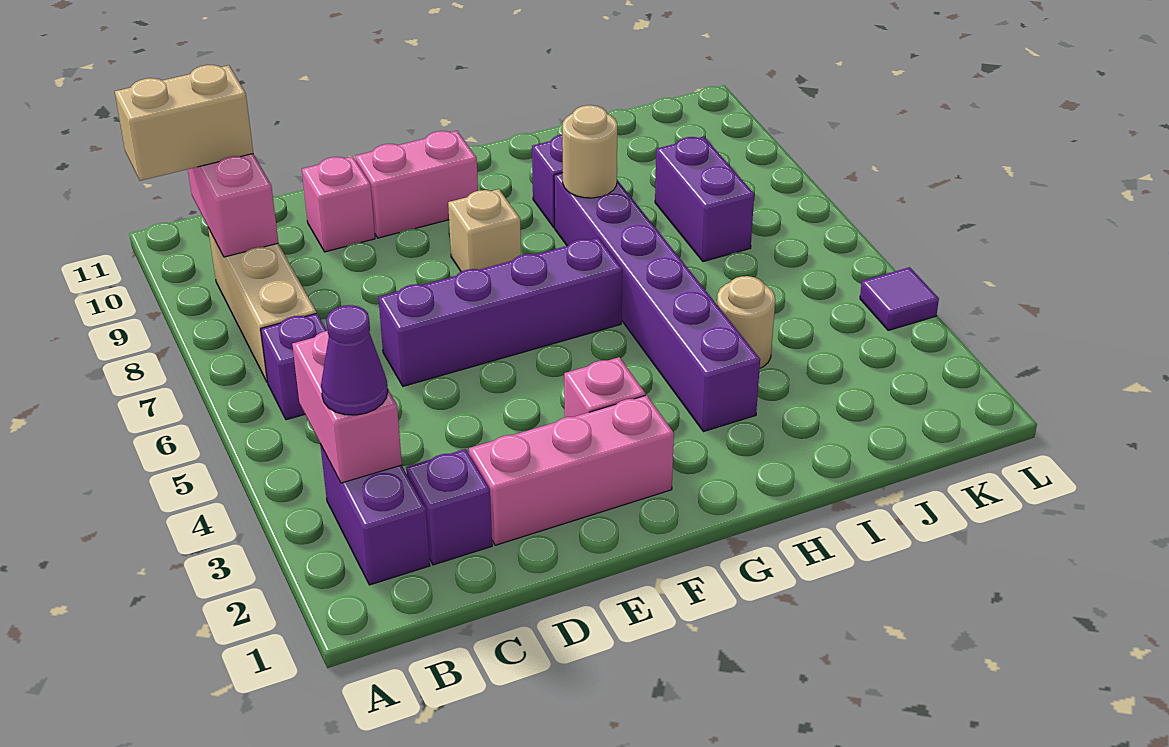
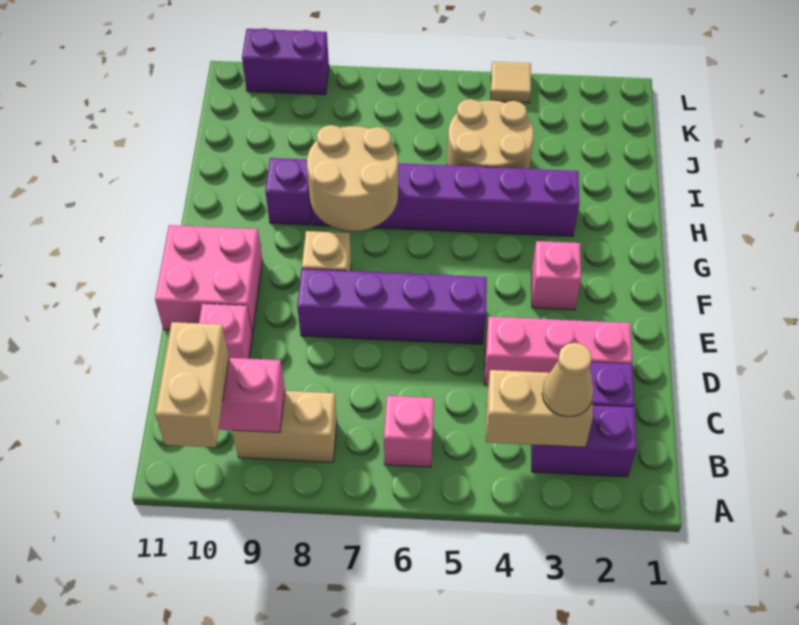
pink brick B3:B4 level 2 -> tan brick B3:B4 level 2
purple cone B3 level 3 -> tan cone B3 level 3
purple brick B6 level 1 -> pink brick B6 level 1
tan brick B7:B9 level 1 -> tan brick B8:B9 level 1
pink brick D2:F2 level 1 -> pink brick D2:D4 level 1
purple brick D6:G6 level 1 -> purple brick E5:E8 level 1
pink brick E10:F10 level 1 -> pink brick E10:F11 level 1
tan round brick H8 level 2 -> tan round brick G7:H8 level 2
tan round brick I4 level 1 -> tan round brick I4:J5 level 1
purple brick J7:J8 level 1 -> purple brick L9:L10 level 1
purple tile L4 level 1 -> tan tile L4 level 1

